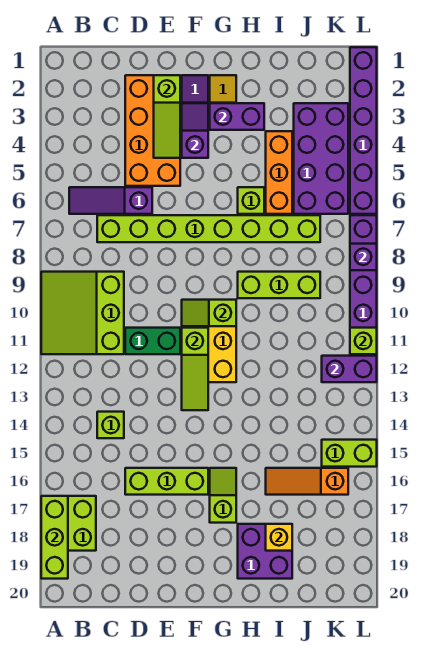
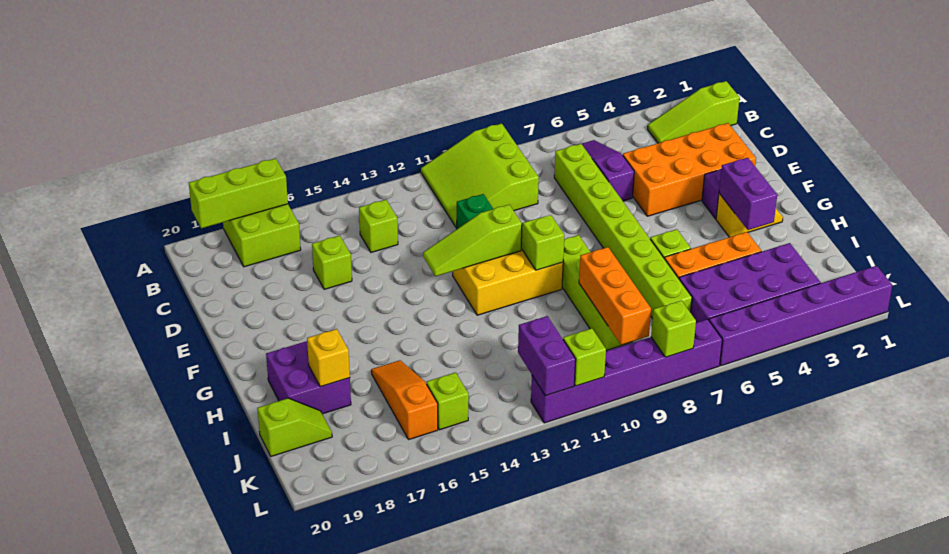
lime slope A9:C11 level 1 top C -> lime slope A9:C11 level 1 top 9
lime brick D16:F16 level 1 -> lime brick D16 level 1
lime slope E2:E4 level 2 top 2 -> lime slope B1:B3 level 1 top 1
purple slope F3:F4 level 2 top 4 -> none
lime slope G16:G17 level 1 top 17 -> lime slope J19:J20 level 1 top 20
lime brick H9:J9 level 1 -> lime brick G9:J9 level 1
none -> orange brick I9:K9 level 2
lime brick K15:L15 level 1 -> lime brick K15 level 1
purple brick L8 level 2 -> lime brick L8 level 2

